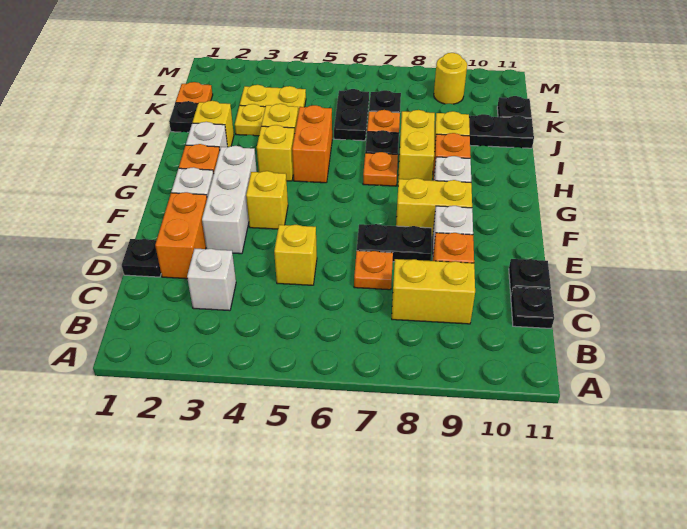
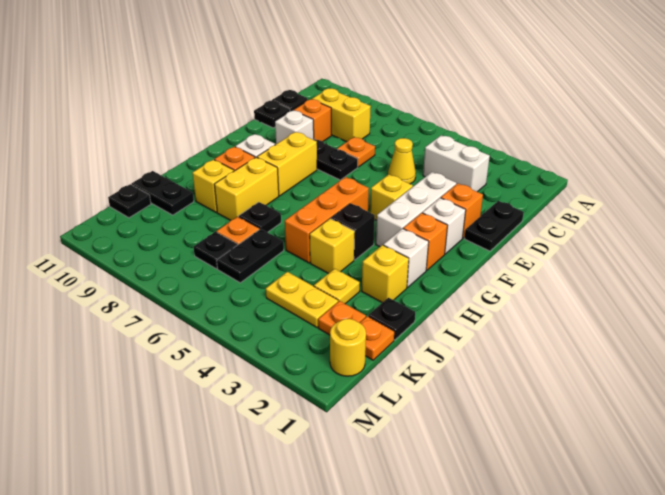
white brick C3 level 1 -> white brick C3:C4 level 1
black plate D1 level 1 -> black plate D1:E1 level 1
orange brick D2:E2 level 1 -> orange brick E2 level 1
yellow brick D5 level 1 -> yellow cone D5 level 1
yellow brick F8:F9 level 1 -> yellow brick F8:G8 level 1
yellow brick H4 level 1 -> black brick H4 level 1
orange brick H5:I5 level 1 -> orange brick G5:I5 level 1
orange plate H7 level 1 -> orange plate K2 level 1
yellow round brick L9 level 1 -> yellow round brick L1 level 1

